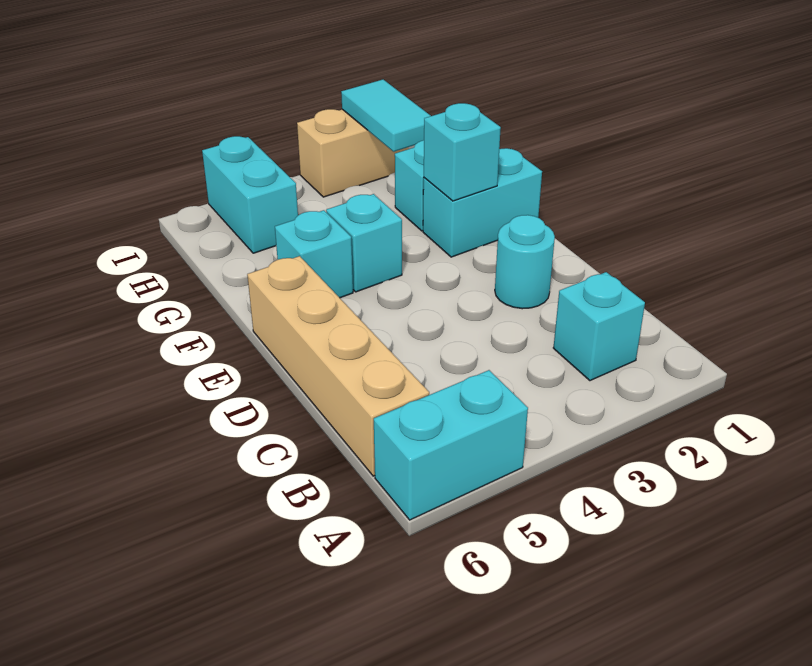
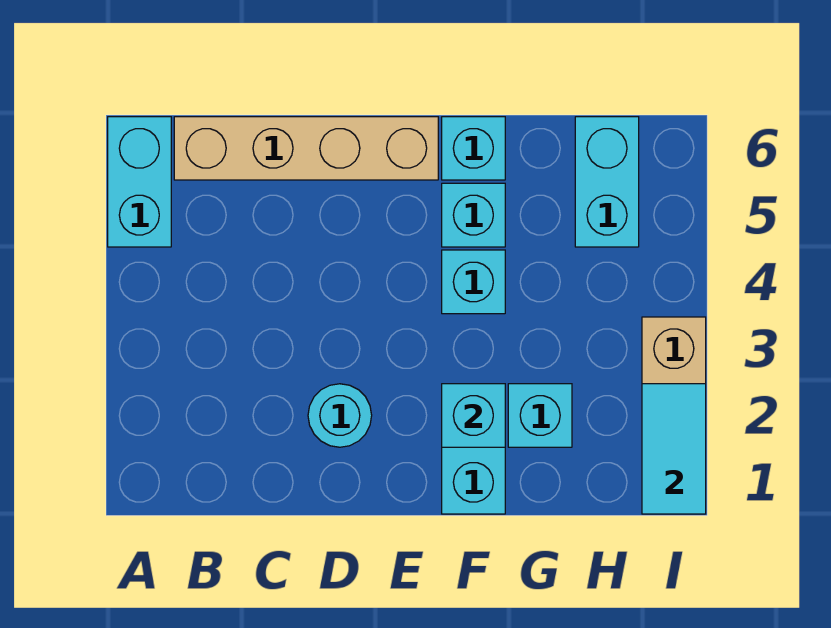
cyan brick B2 level 1 -> cyan brick F6 level 1
cyan tile H2:I2 level 2 -> cyan tile I1:I2 level 2
cyan brick H5:I5 level 1 -> cyan brick H5:H6 level 1

